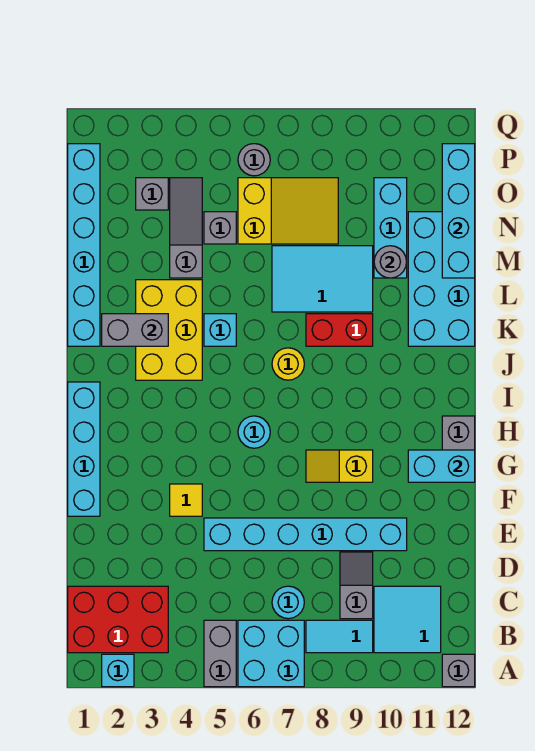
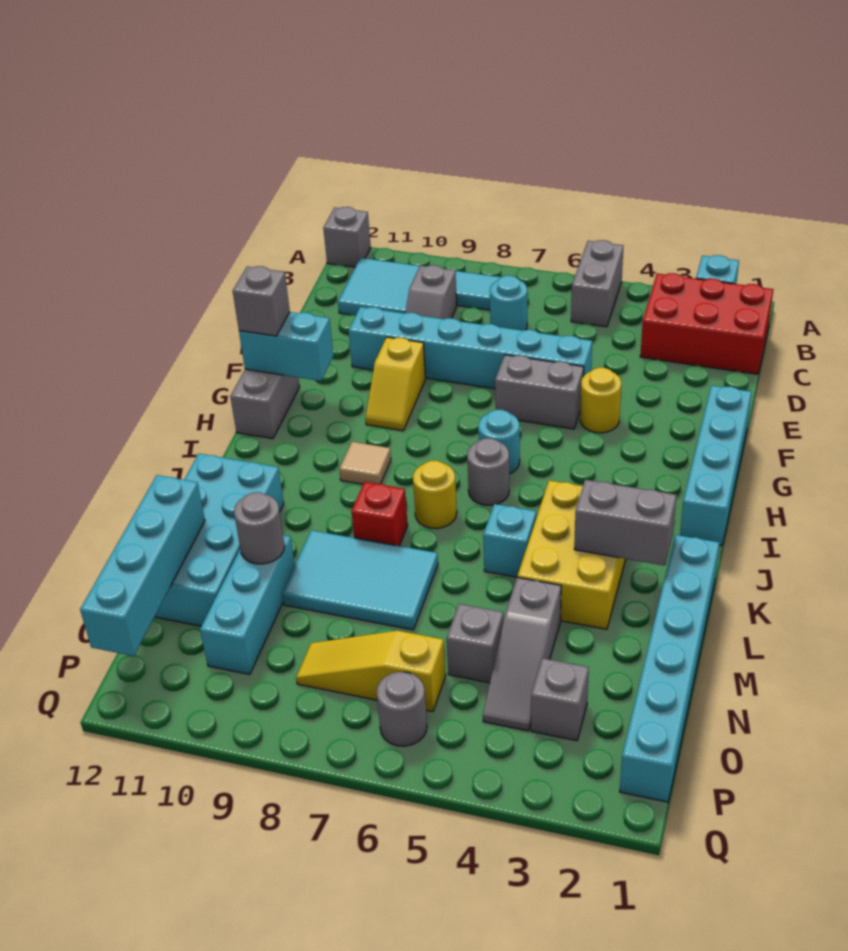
cyan brick A6:B7 level 1 -> none
yellow tile F4 level 1 -> yellow round brick F4 level 1
none -> grey brick F5:F6 level 1
yellow slope G8:G9 level 1 top 9 -> yellow slope F9:G9 level 1 top F
none -> grey brick G12 level 3
none -> grey round brick I6 level 1
none -> tan tile I9 level 1
red brick K8:K9 level 1 -> red brick K8 level 1
yellow slope N6:O8 level 1 top 6 -> yellow slope O6:O8 level 1 top 6

